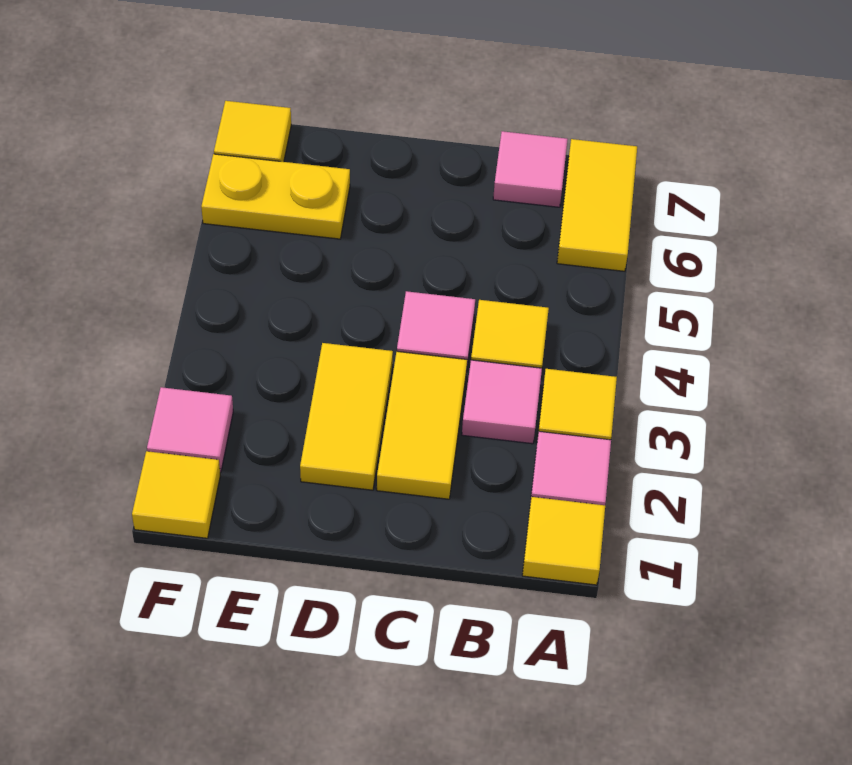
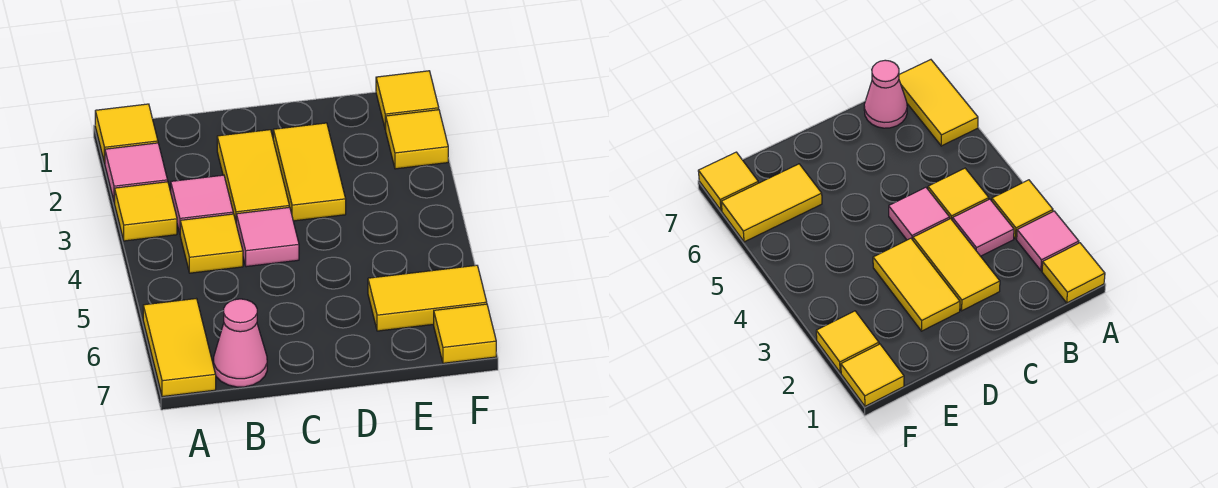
pink tile B7 level 1 -> pink cone B7 level 1
yellow plate E6:F6 level 1 -> yellow tile E6:F6 level 1
pink tile F2 level 1 -> yellow tile F2 level 1

